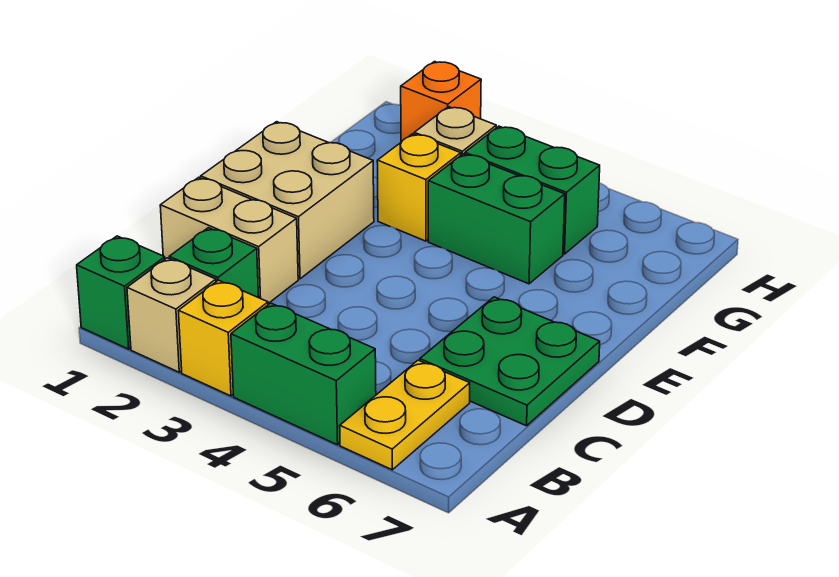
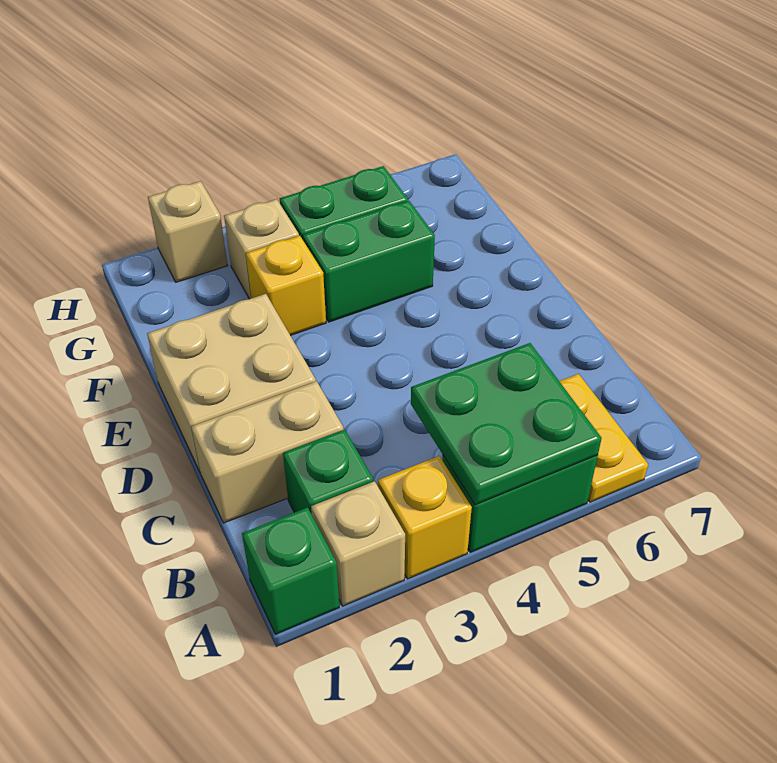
green plate C6:D7 level 1 -> green plate A4:B5 level 2
orange brick H2 level 1 -> tan brick H2 level 1

